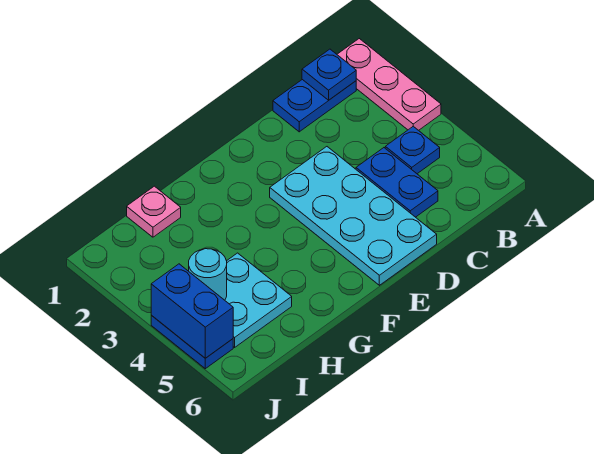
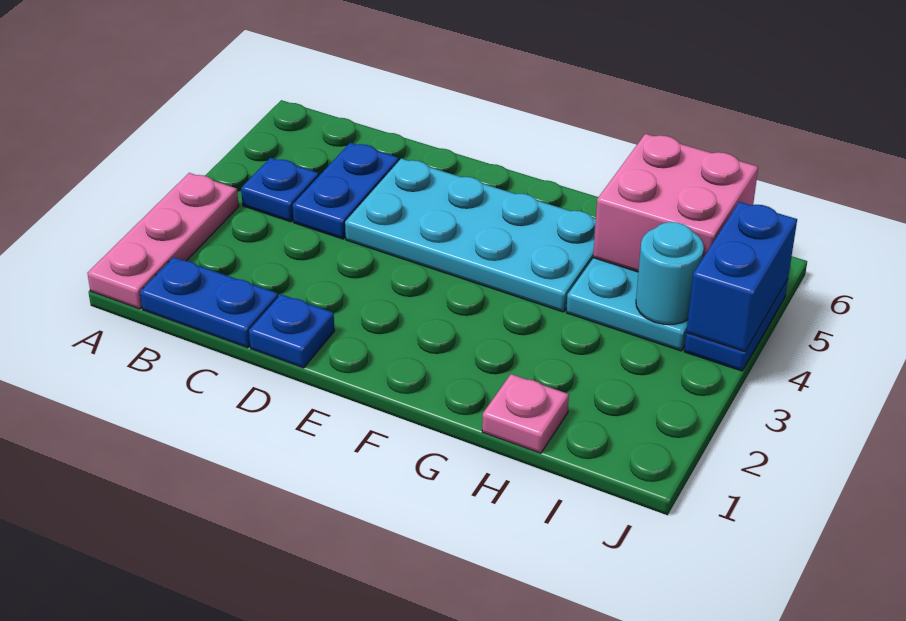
blue plate B1 level 2 -> blue plate D1 level 1
cyan plate D3:E6 level 1 -> cyan plate D4:G5 level 1
none -> pink brick H5:I6 level 2

